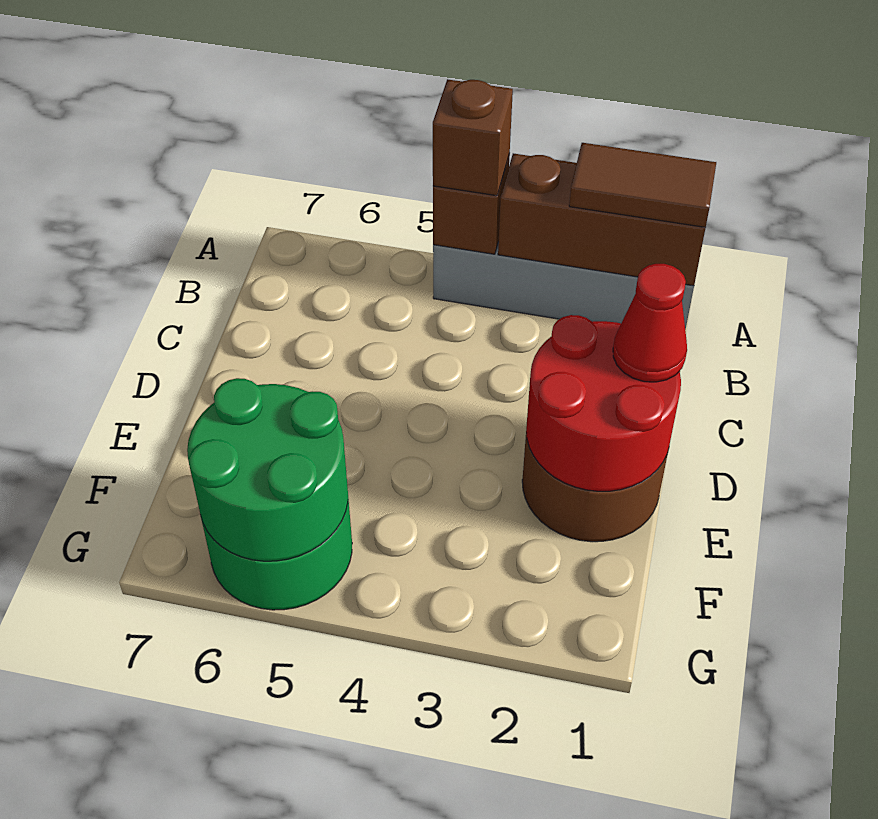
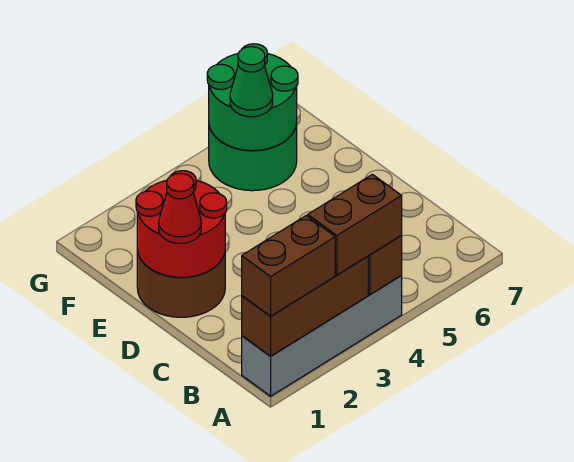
brown tile A1:A2 level 3 -> brown brick A1:A2 level 3
brown brick A4 level 3 -> brown brick A3:A4 level 3
none -> green cone F5 level 3

